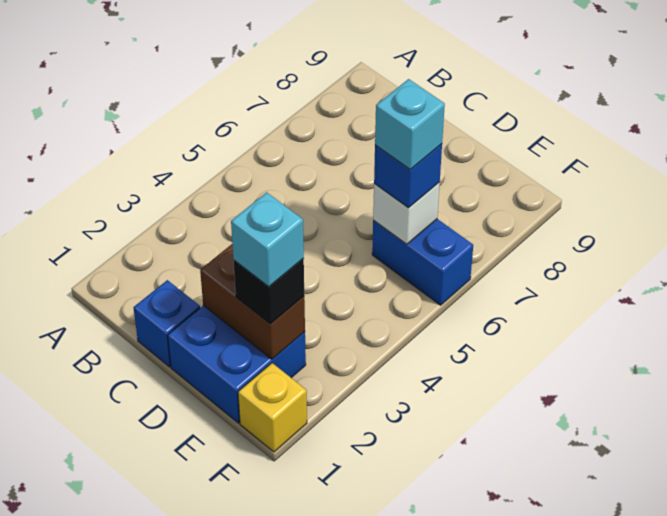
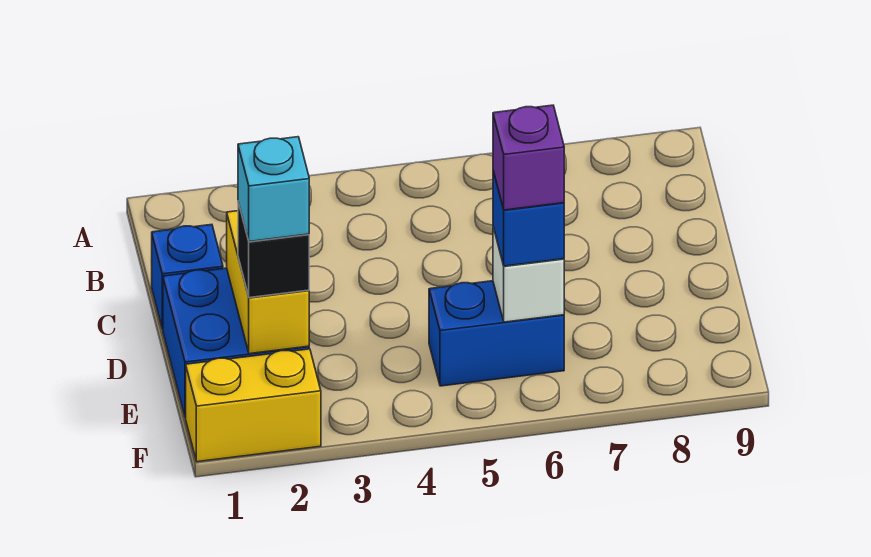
brown brick D2:E2 level 2 -> yellow brick D2:E2 level 2
blue brick E6:F6 level 1 -> blue brick E5:E6 level 1
cyan brick E6 level 4 -> purple brick E6 level 4
yellow brick F1 level 1 -> yellow brick F1:F2 level 1

